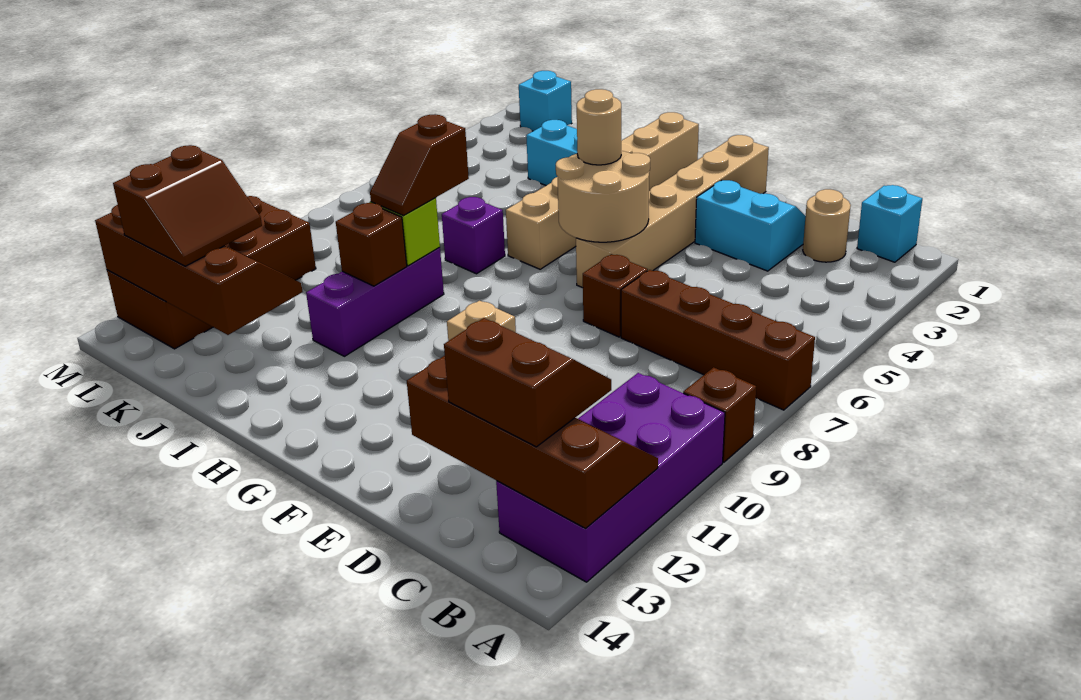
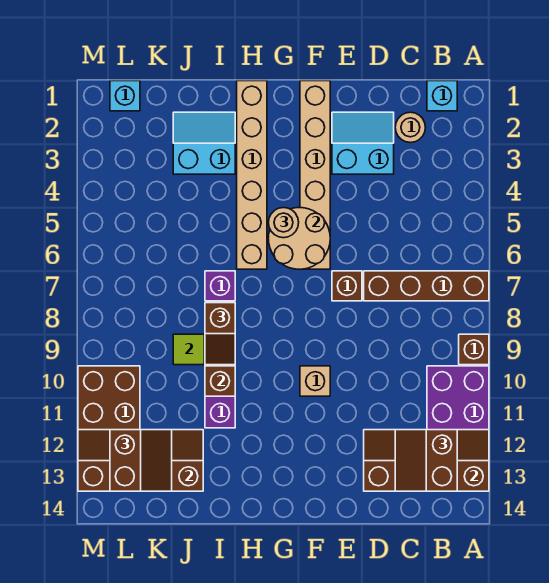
brown slope B12:C13 level 3 top 13 -> brown slope B12:C13 level 3 top B

